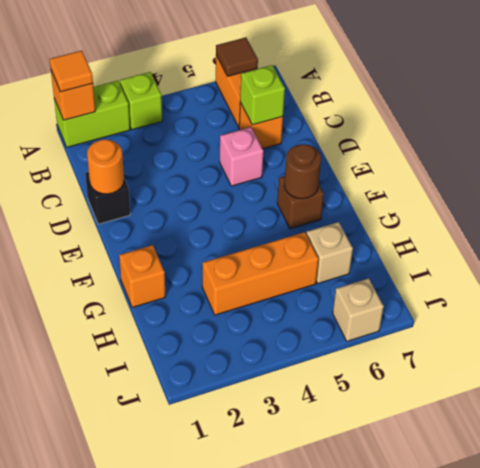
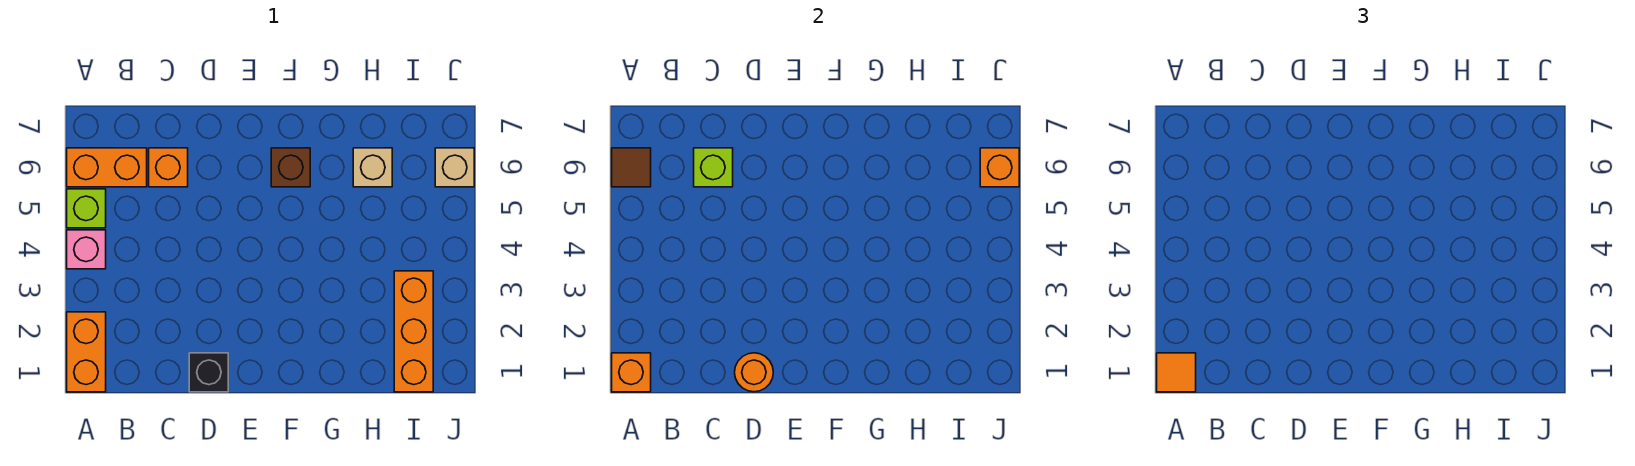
lime brick A1:A2 level 1 -> orange brick A1:A2 level 1
lime brick A3 level 1 -> lime brick A5 level 1
pink brick D5 level 1 -> pink brick A4 level 1
brown round brick F6 level 2 -> none
orange brick G1 level 1 -> orange brick J6 level 2
orange brick H3:H5 level 1 -> orange brick I1:I3 level 1

